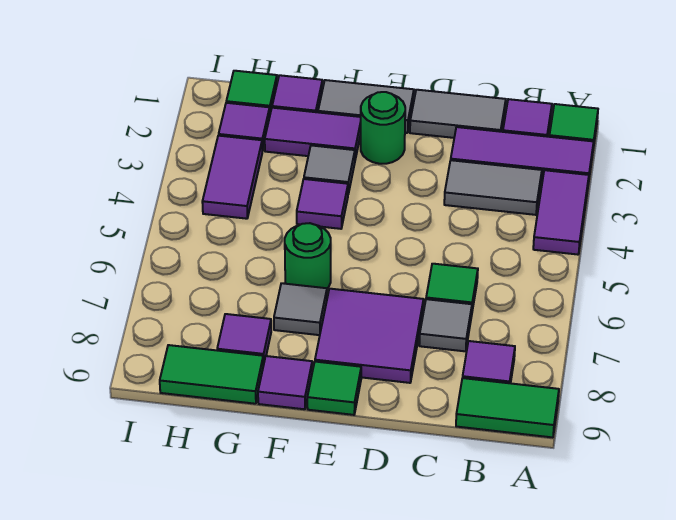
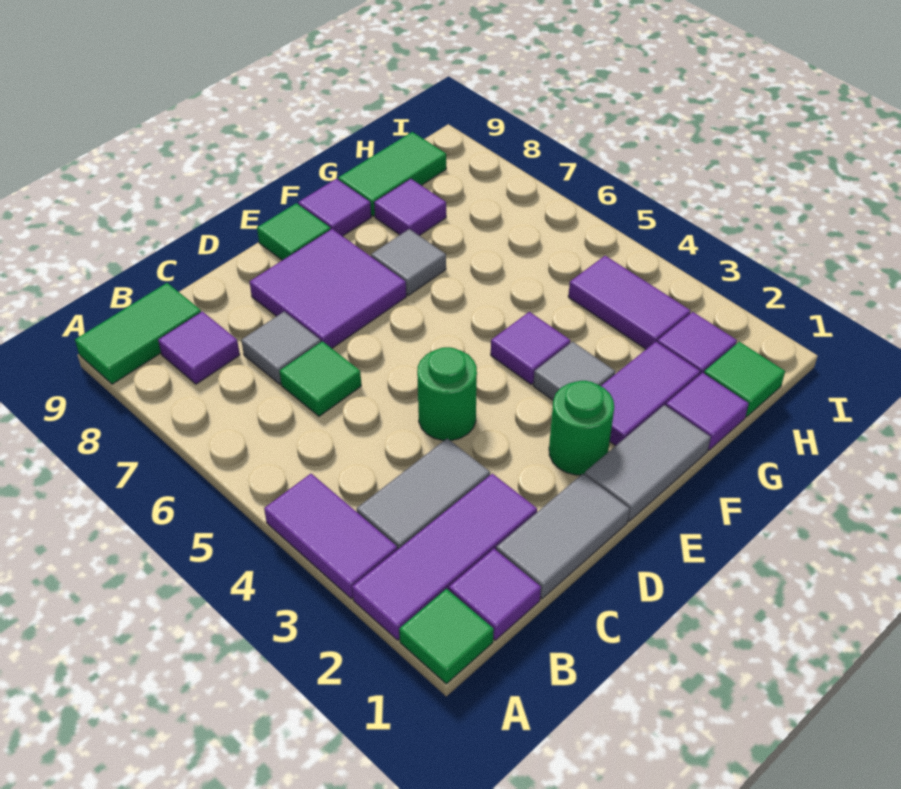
green round brick F6 level 1 -> green round brick D4 level 1

